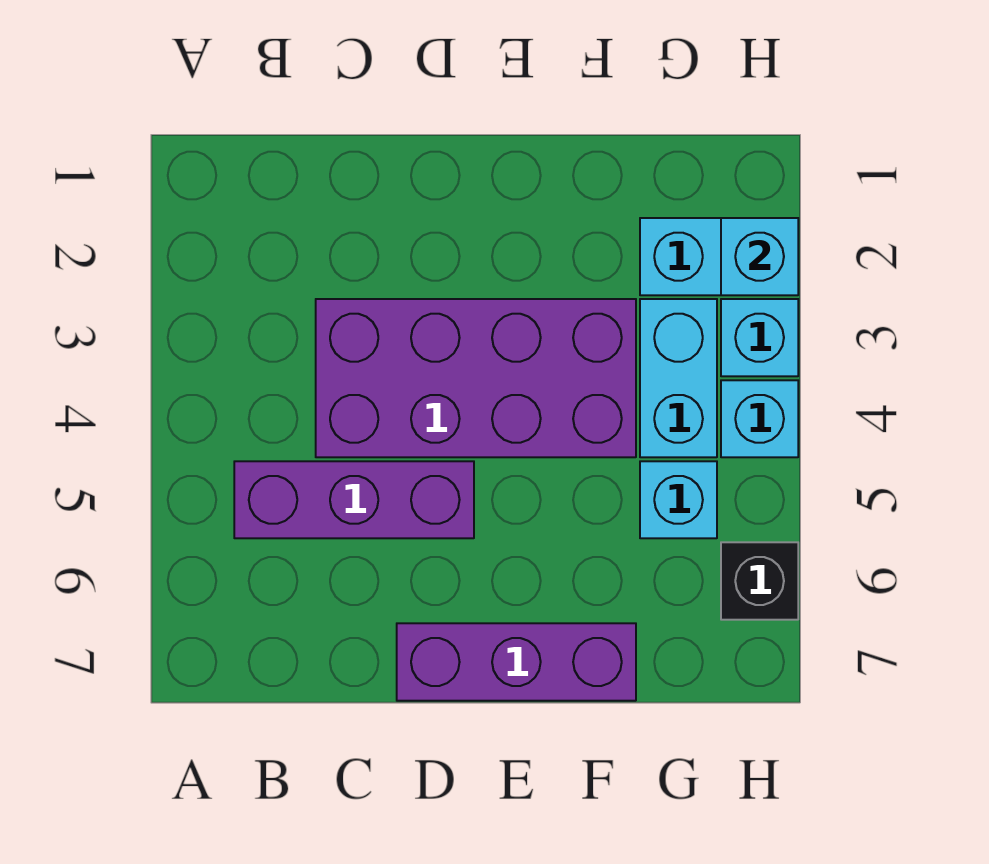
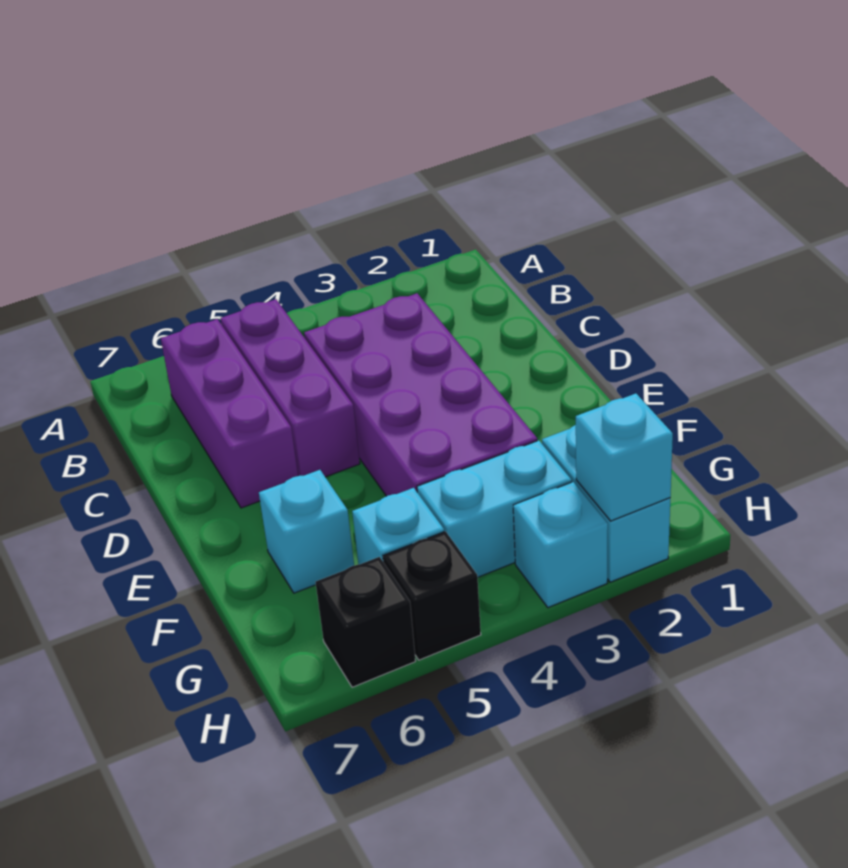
purple brick D7:F7 level 1 -> purple brick B6:D6 level 1
cyan brick H4 level 1 -> cyan brick F6 level 1
none -> black brick H5 level 1

